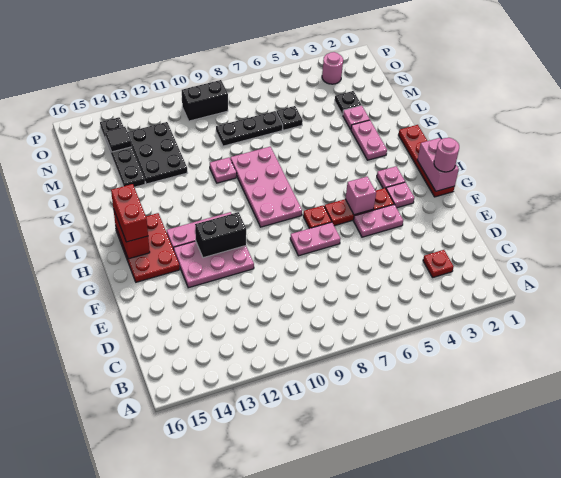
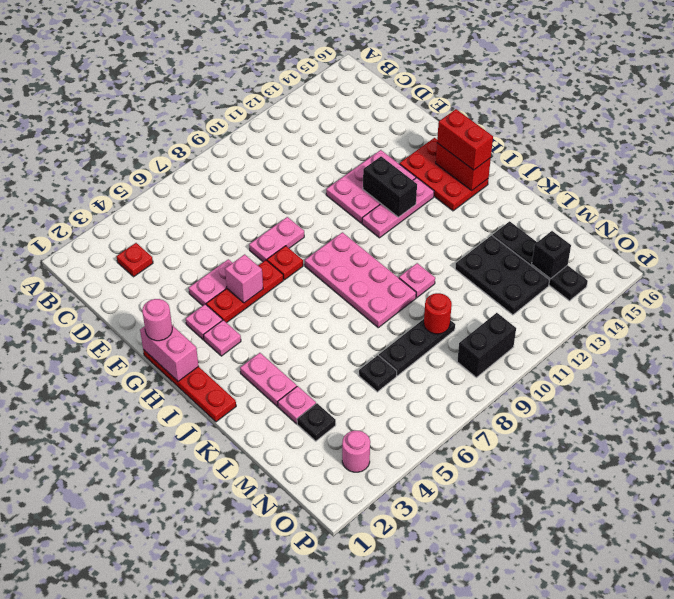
black brick G11:G12 level 2 -> black brick G12:H12 level 2
none -> red round brick M9 level 2
black tile N14 level 2 -> black brick N14 level 2

